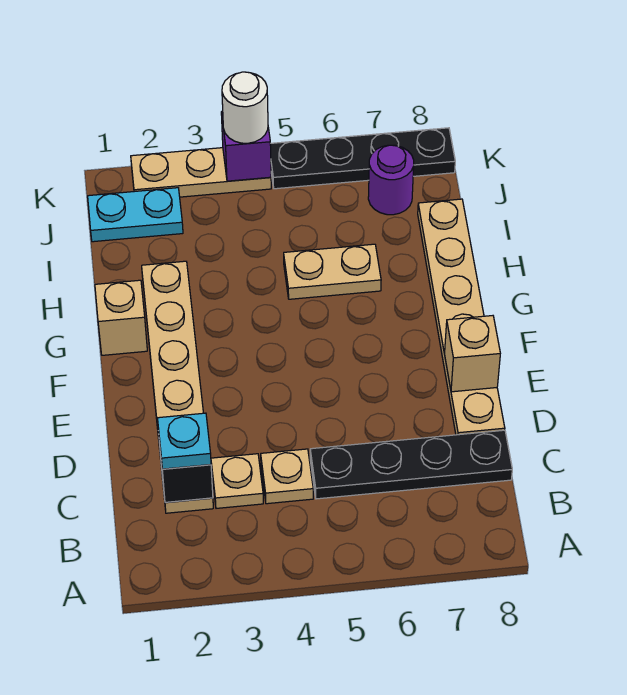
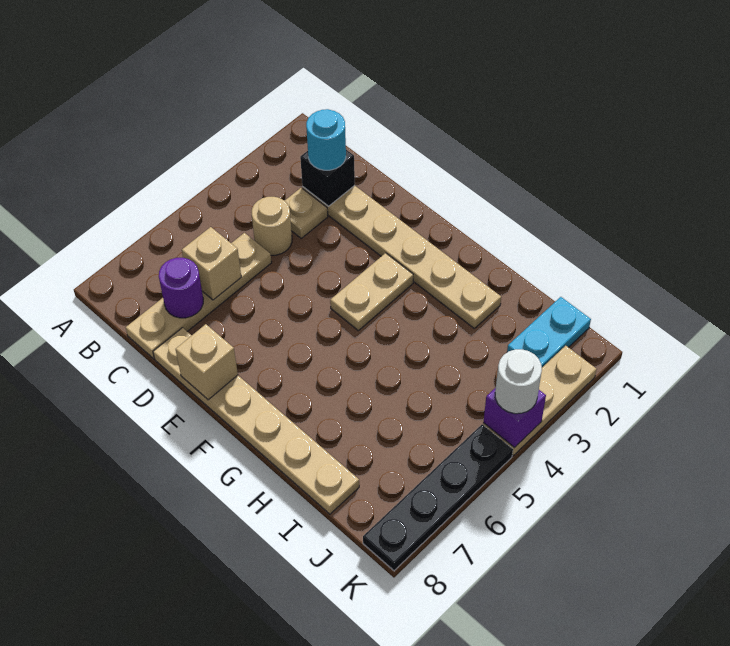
cyan plate C2 level 3 -> cyan round brick C2 level 3
tan plate C4 level 1 -> tan round brick C4 level 1
black plate C5:C8 level 1 -> tan plate C5:C8 level 1
tan brick G1 level 1 -> tan brick C6 level 2
tan plate H5:H6 level 1 -> tan plate F3:F4 level 1
purple round brick J7 level 1 -> purple round brick C7 level 2

